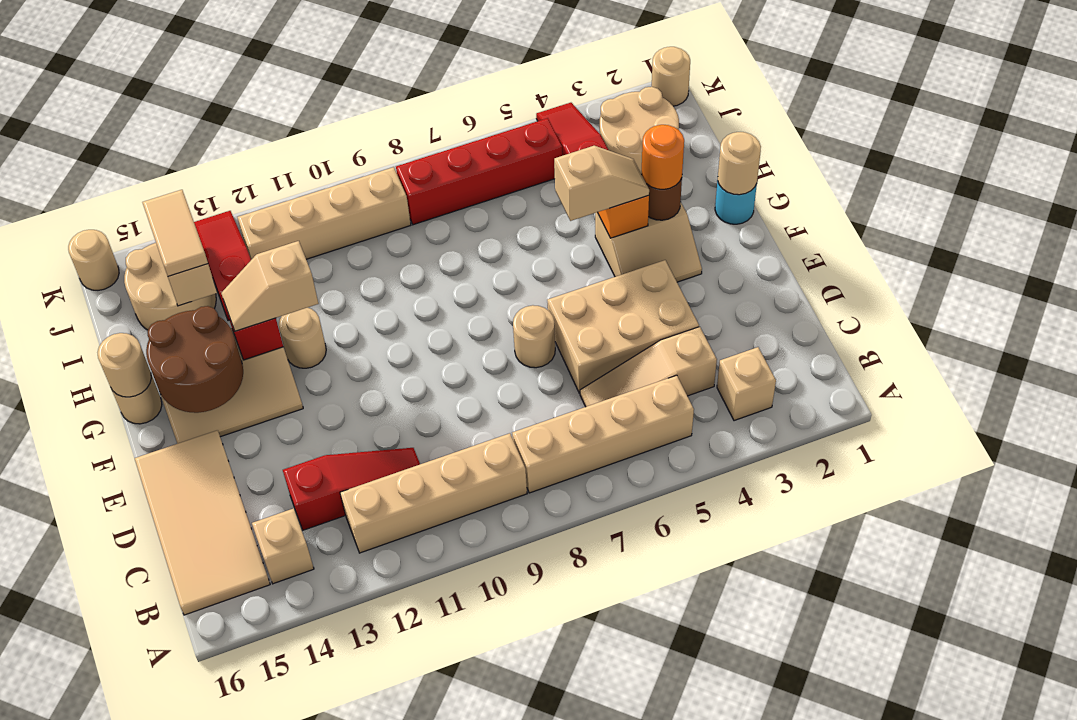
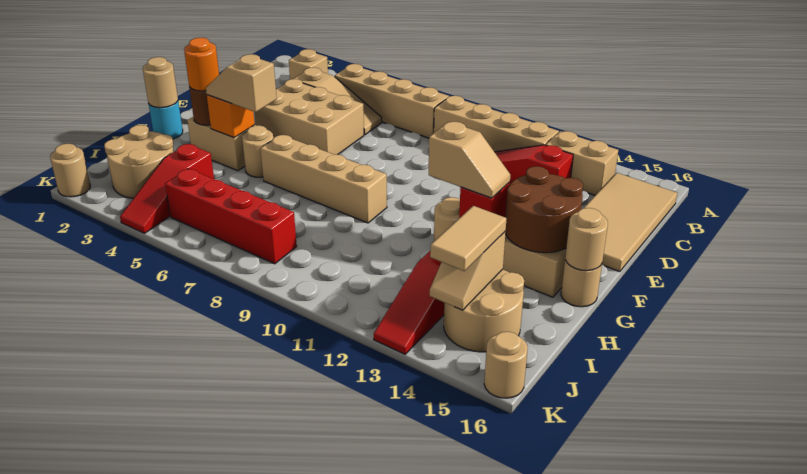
tan brick B14 level 1 -> tan brick B13:B14 level 1
tan round brick E7 level 1 -> tan round brick G5 level 1
tan brick J9:J12 level 1 -> tan brick G6:G9 level 1

